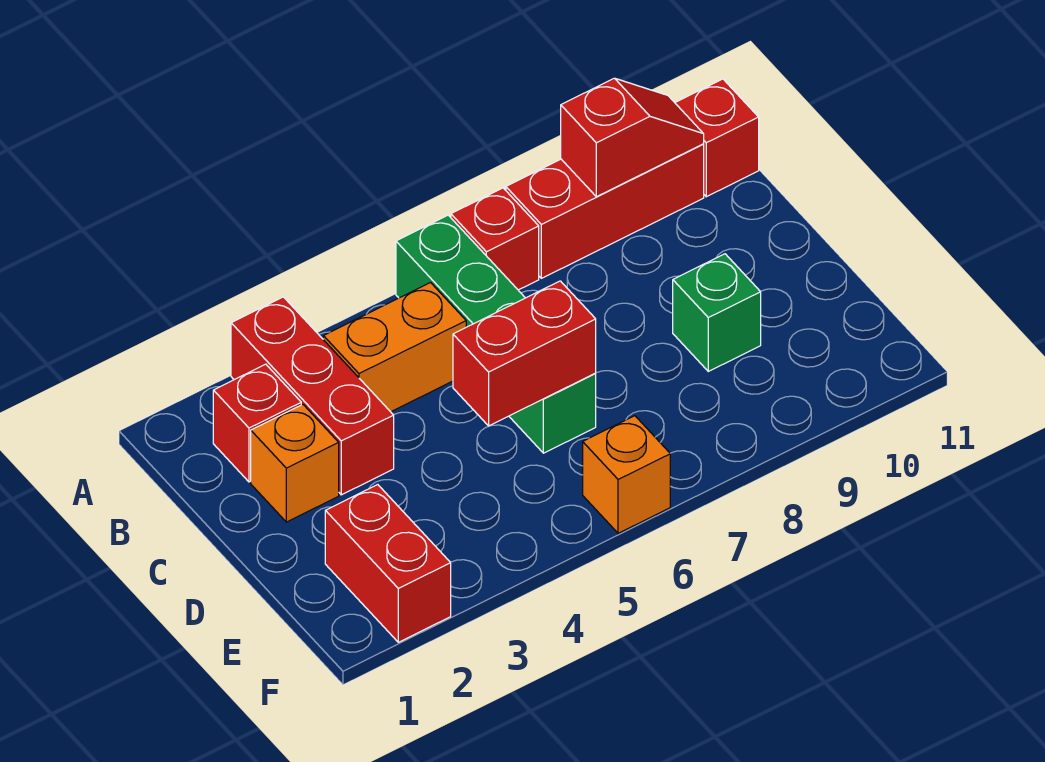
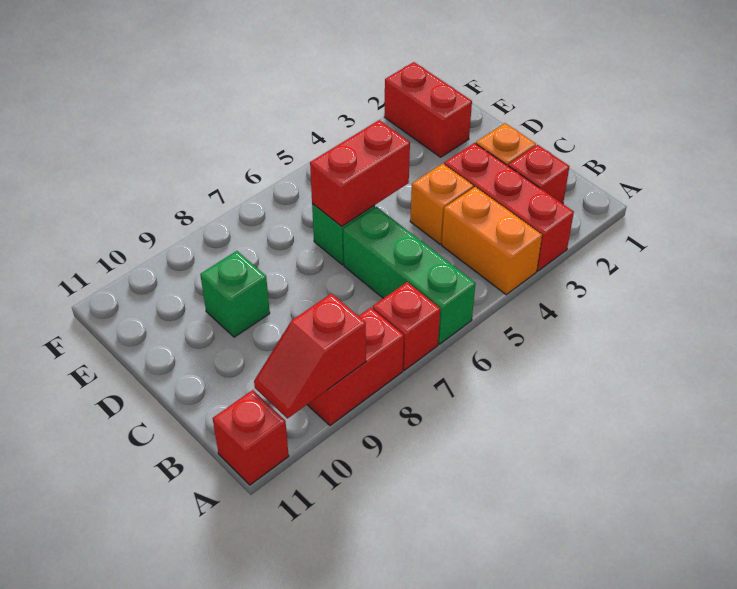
red brick A8:A10 level 1 -> red brick A8:A9 level 1
orange brick B4:B5 level 1 -> orange brick A4:B4 level 1
orange brick F6 level 1 -> orange brick C4 level 1

